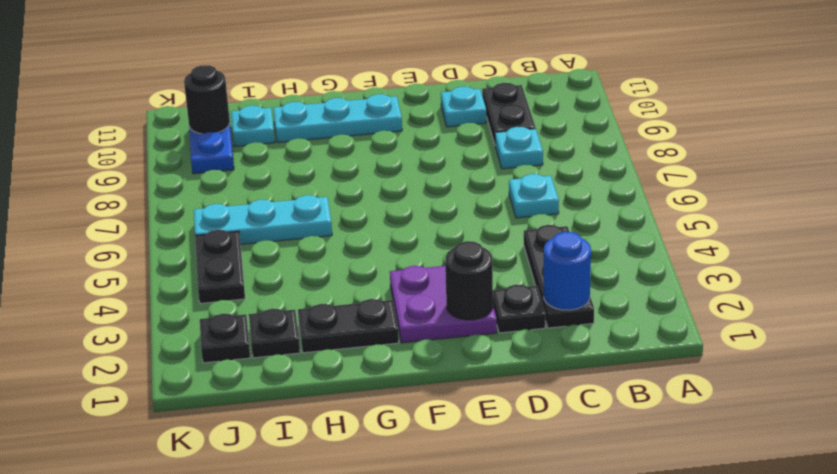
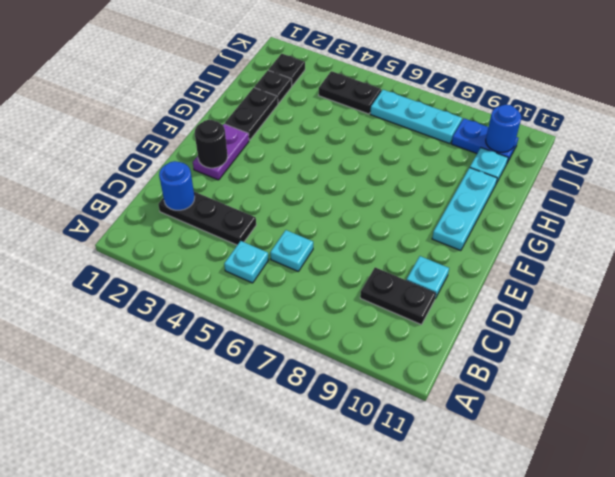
cyan plate C8 level 1 -> cyan plate B5 level 1
black plate D2 level 1 -> none
purple plate E2:F3 level 1 -> purple plate E2:F2 level 1
cyan plate H6:J6 level 1 -> cyan plate J6:J8 level 1
black round brick J10 level 2 -> blue round brick J10 level 2

